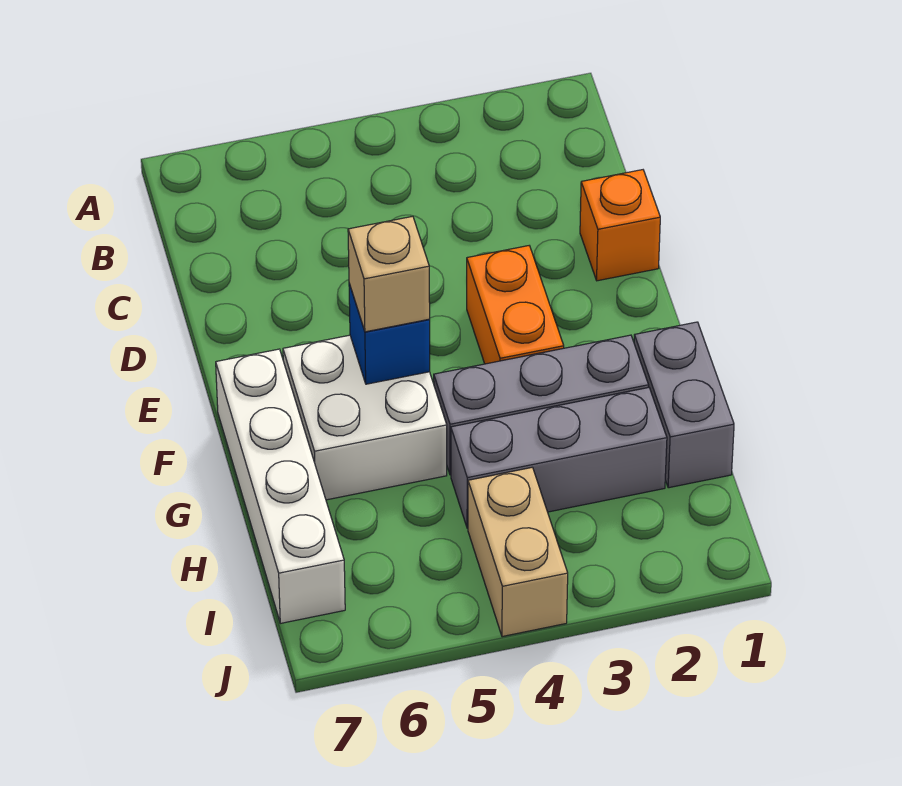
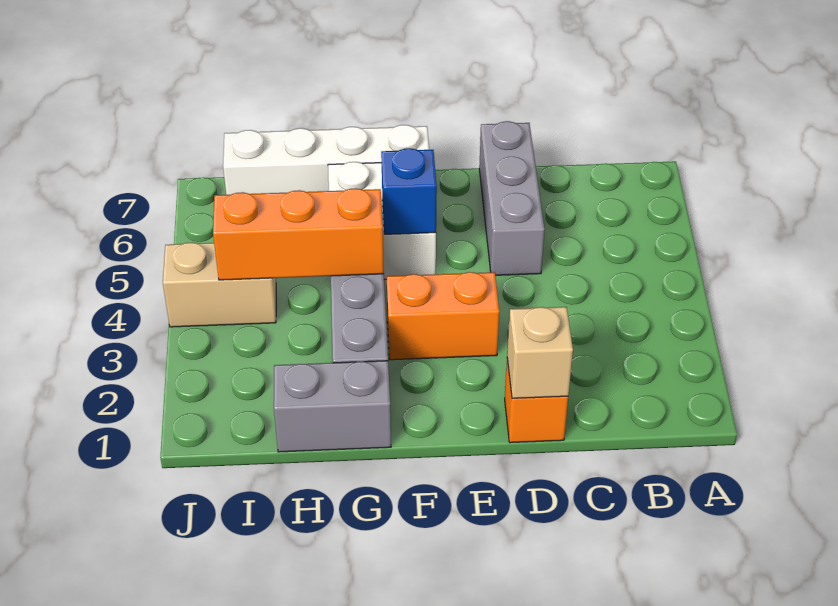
tan brick F5 level 3 -> tan brick D1 level 2
none -> orange brick G4:I4 level 2
grey brick H2:H4 level 1 -> grey brick D5:D7 level 1

